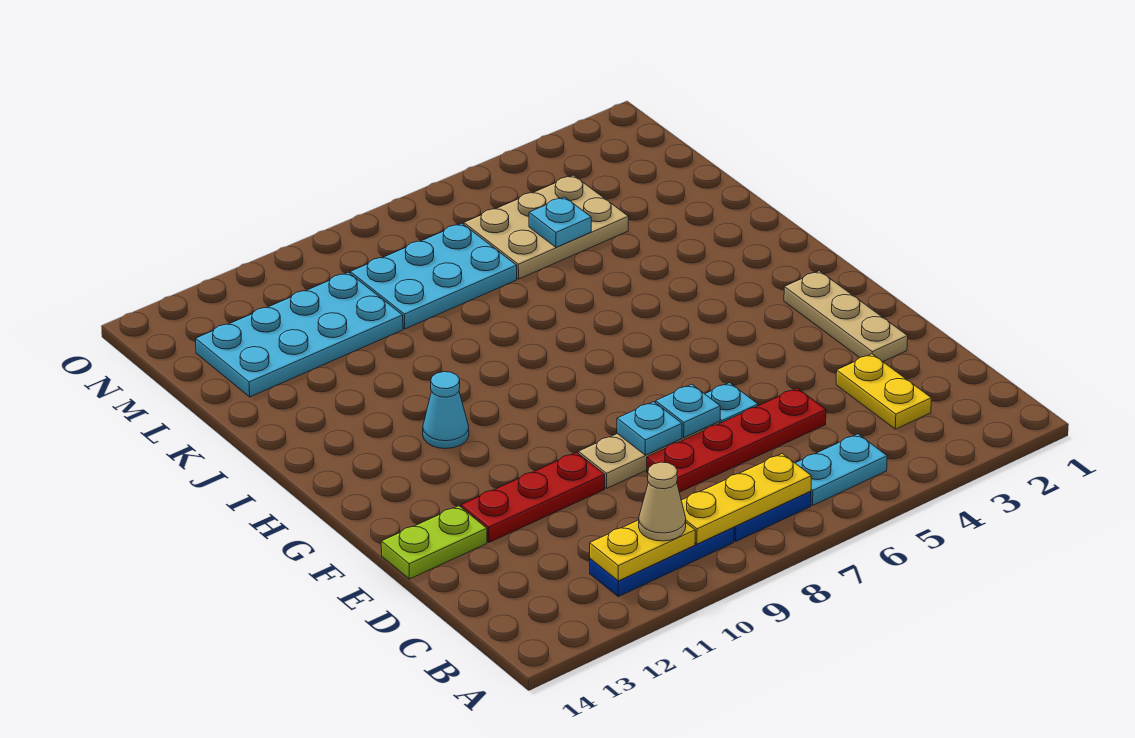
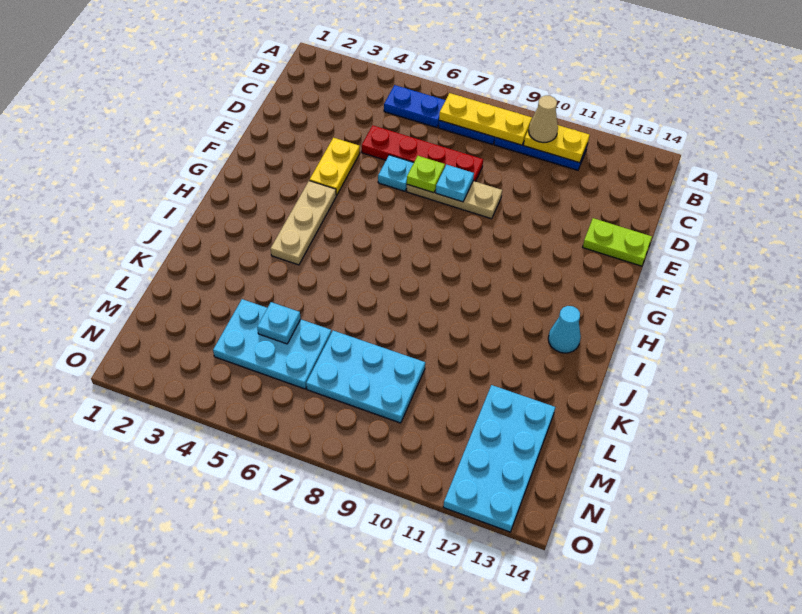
cyan plate B5:B6 level 1 -> blue plate B5:B6 level 1
yellow plate C3:D3 level 1 -> yellow plate E4:F4 level 1
tan plate E2:G2 level 1 -> tan plate G4:I4 level 1
cyan plate E7 level 2 -> lime plate E7 level 2
red plate E10:E12 level 1 -> none
cyan cone H11 level 1 -> cyan cone I13 level 1
tan plate L4:M6 level 1 -> cyan plate L4:M6 level 1
cyan plate L10:M13 level 1 -> cyan plate L12:O13 level 1

